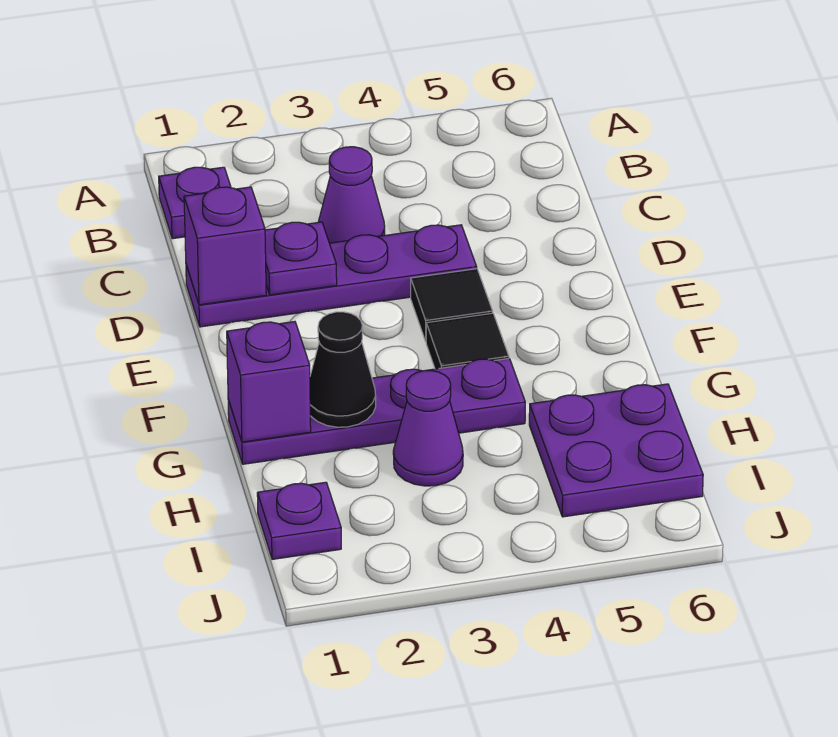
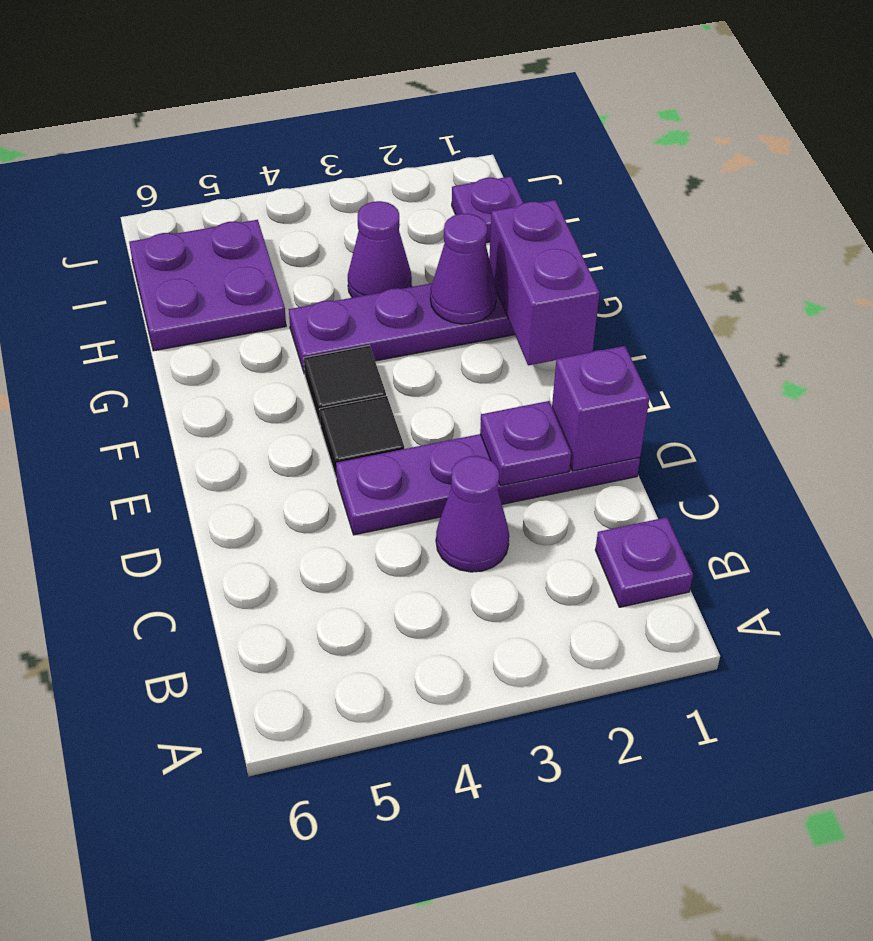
purple brick G1 level 2 -> purple brick F1:G1 level 2
black cone G2 level 2 -> purple cone G2 level 2

